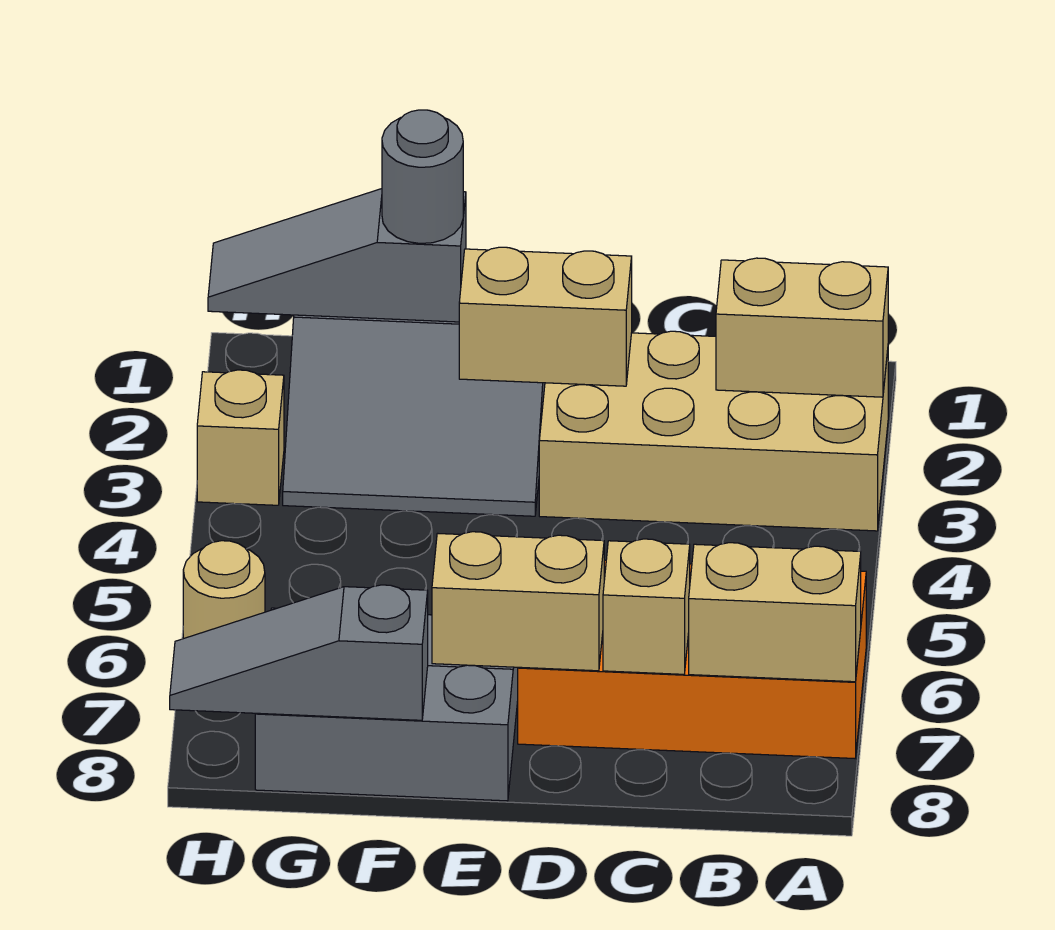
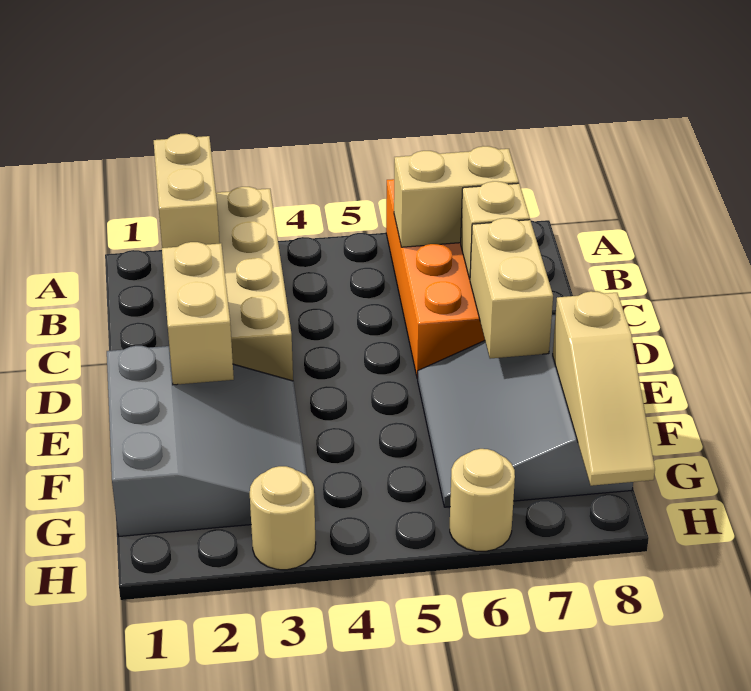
tan brick A7:B7 level 2 -> tan brick B6:B7 level 2
grey slope F1:H1 level 2 top F -> none
grey round brick F1 level 3 -> none
grey slope F8:H8 level 2 top F -> tan slope F8:H8 level 2 top F
tan brick H3 level 1 -> tan round brick H3 level 1

